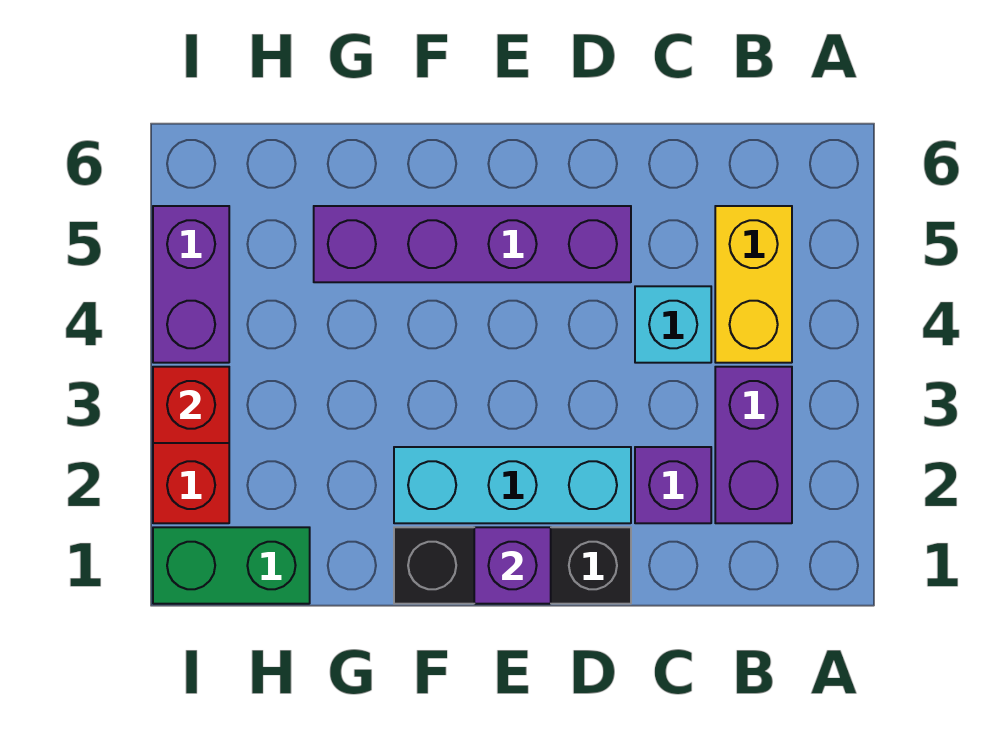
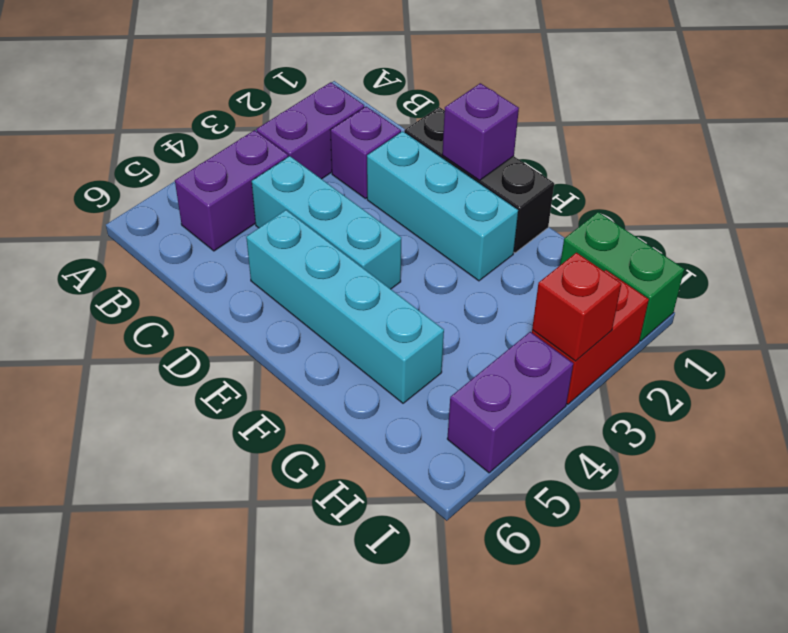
yellow brick B4:B5 level 1 -> purple brick B4:B5 level 1
cyan brick C4 level 1 -> cyan brick C4:E4 level 1
purple brick D5:G5 level 1 -> cyan brick D5:G5 level 1

